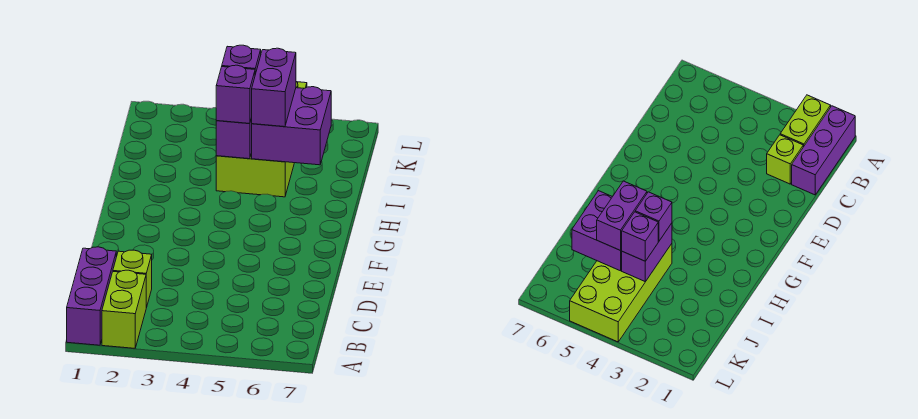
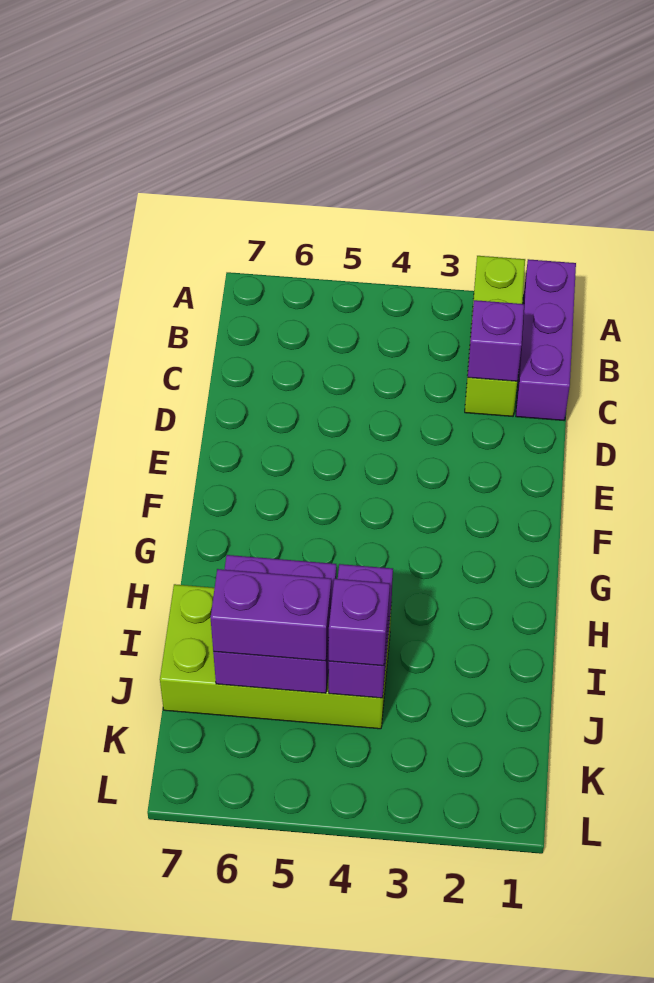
lime brick I4:L5 level 1 -> lime brick I4:J7 level 1
purple brick I4 level 3 -> purple brick C2 level 2
purple brick I5:J5 level 3 -> purple brick J5:J6 level 3

